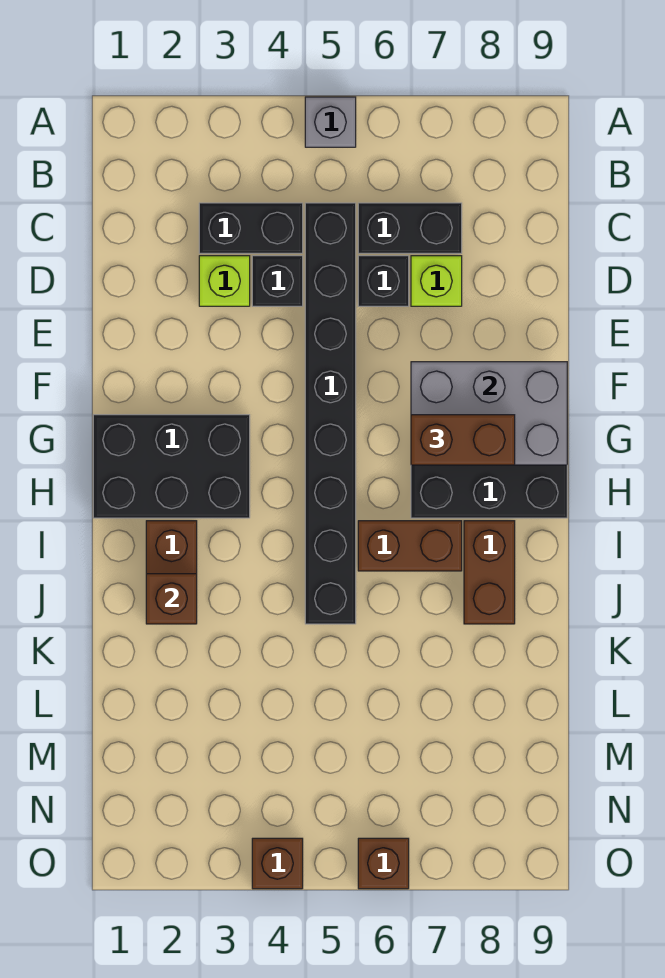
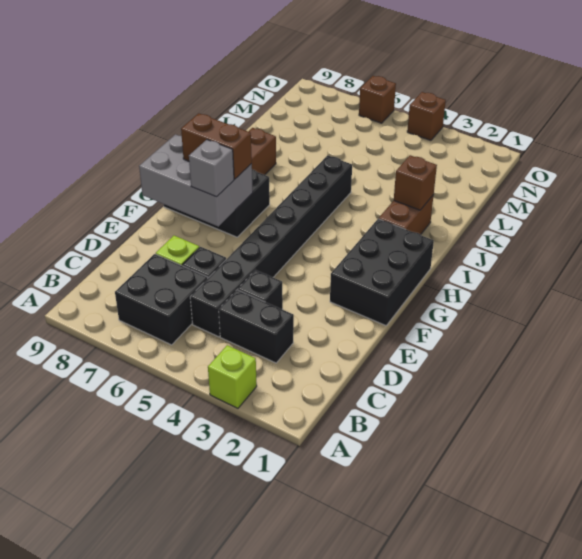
grey brick A5 level 1 -> grey brick F7 level 3
black brick C6:C7 level 1 -> black brick B6:C7 level 1
lime brick D3 level 1 -> lime brick A3 level 1
black brick G1:H3 level 1 -> black brick F1:H2 level 1
brown brick I6:I7 level 1 -> none

